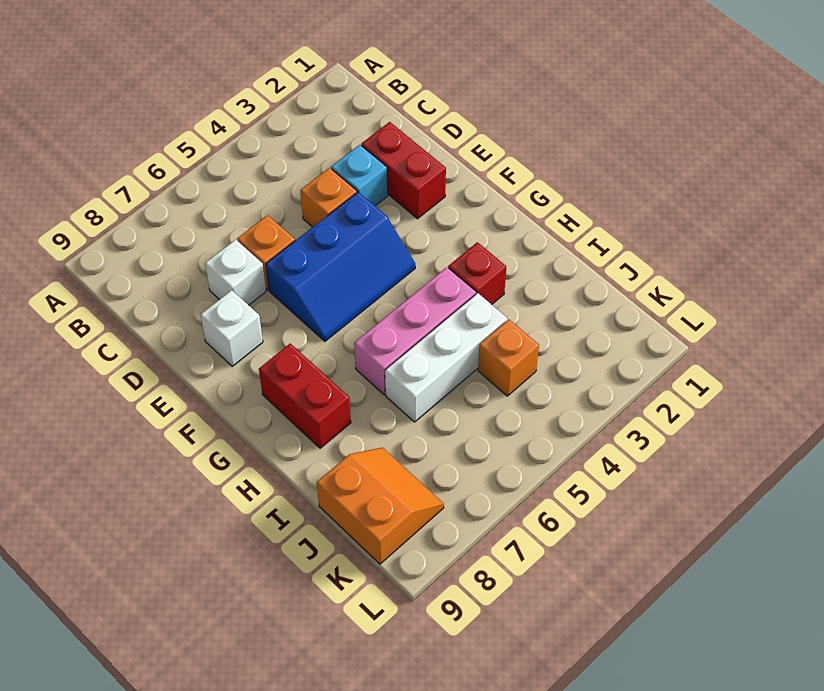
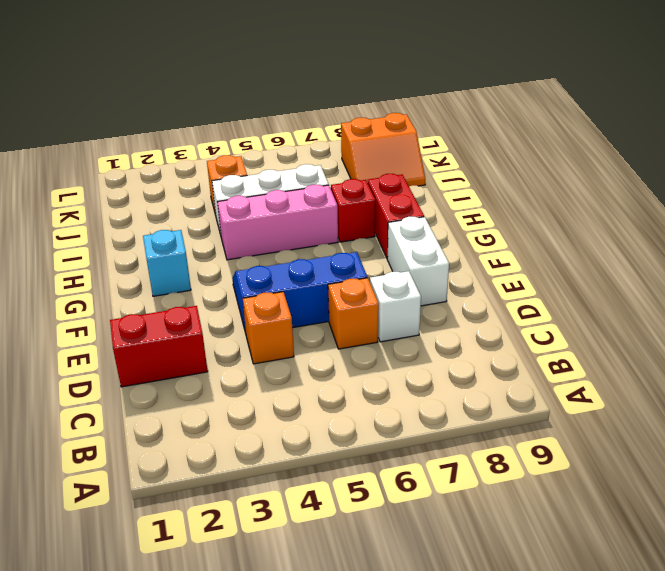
red brick D2:E2 level 1 -> red brick D1:D2 level 1
cyan brick D3 level 1 -> cyan brick G2 level 1
white brick E8 level 1 -> white brick E8:F8 level 1
red brick H3 level 1 -> red brick H7 level 1
orange slope J8:K9 level 1 top 9 -> orange slope J8:K9 level 1 top K

